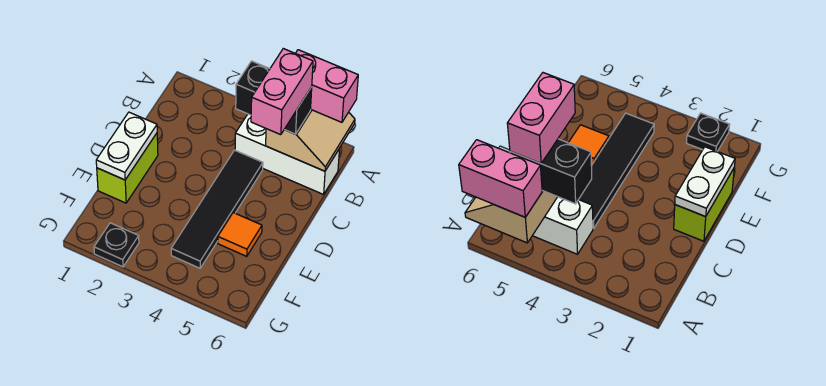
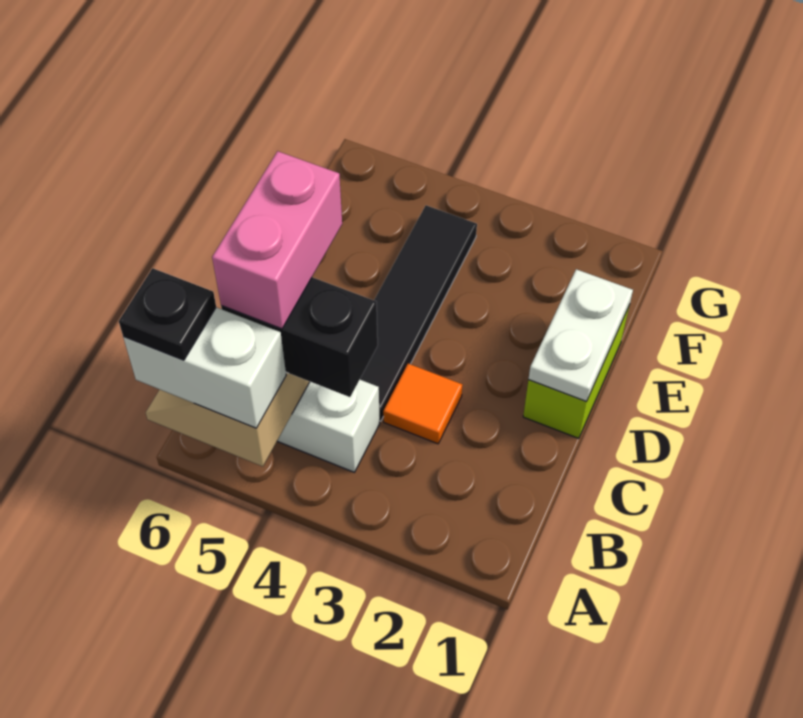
pink brick A5:A6 level 3 -> white brick A5:A6 level 3
orange tile E5 level 1 -> orange tile C3 level 1
black plate G2 level 1 -> black plate A6 level 4

